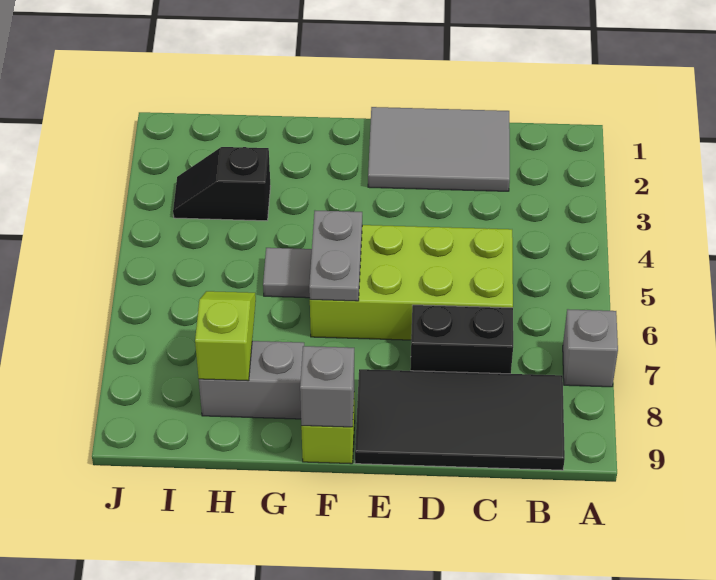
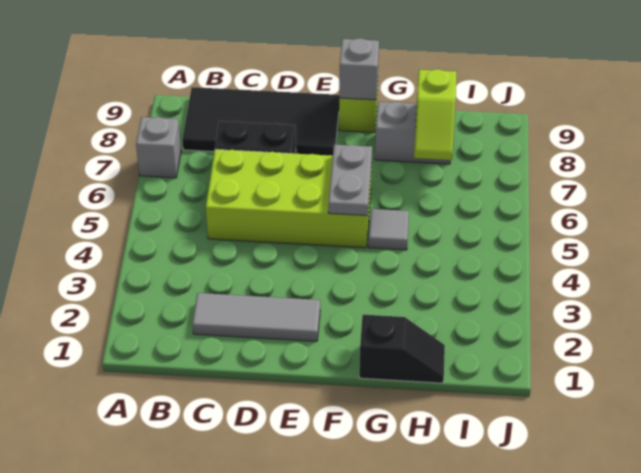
grey tile C1:E2 level 1 -> grey tile C2:E2 level 1
black slope H3:I3 level 1 top H -> black slope G1:H1 level 1 top G

